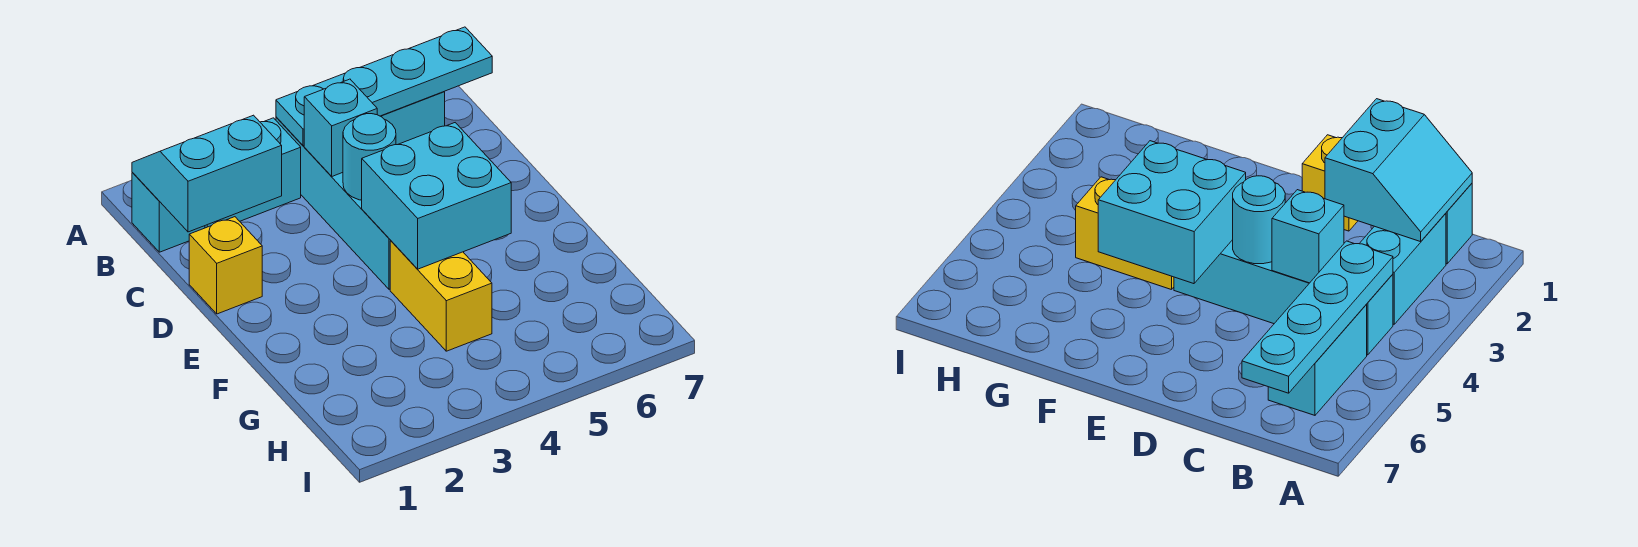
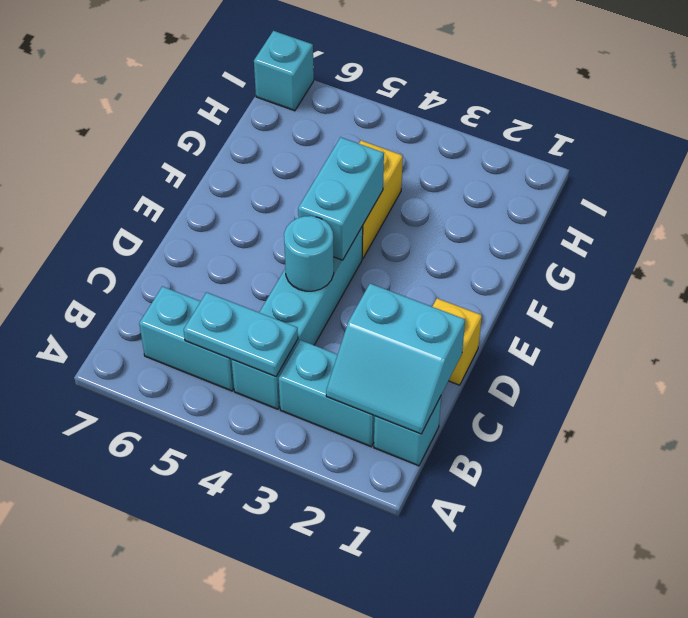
cyan plate B4:B7 level 2 -> cyan plate B4:B5 level 2
cyan brick C4 level 2 -> cyan brick I7 level 1
cyan brick E4:F5 level 2 -> cyan brick E4:F4 level 2

